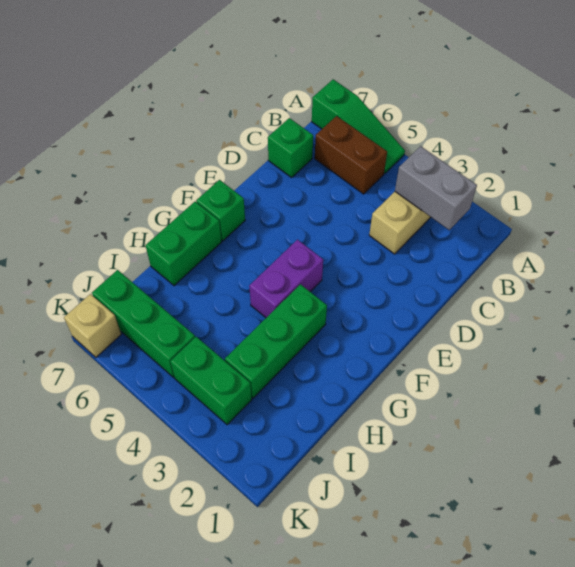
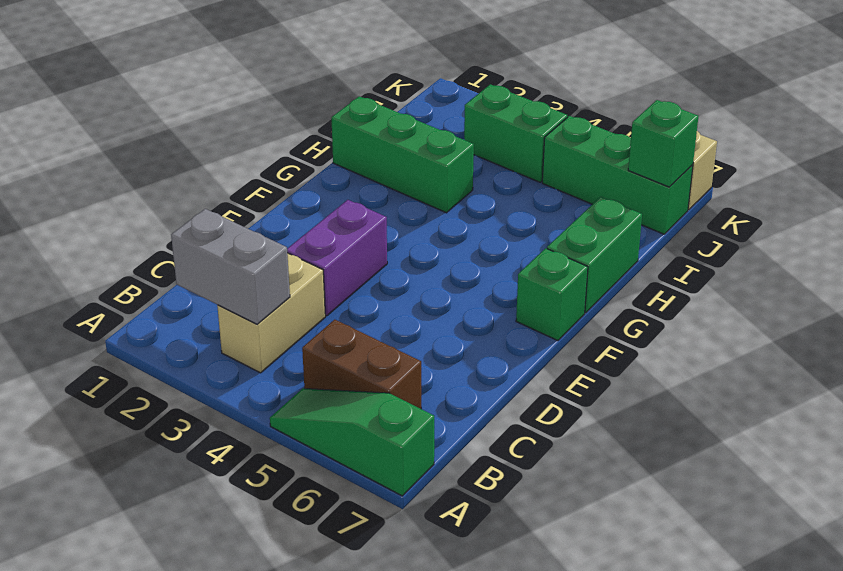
green brick C7 level 1 -> green brick J7 level 2
purple brick F4:G4 level 1 -> purple brick D3:E3 level 1
green brick G3:I3 level 1 -> green brick H1:H3 level 1

